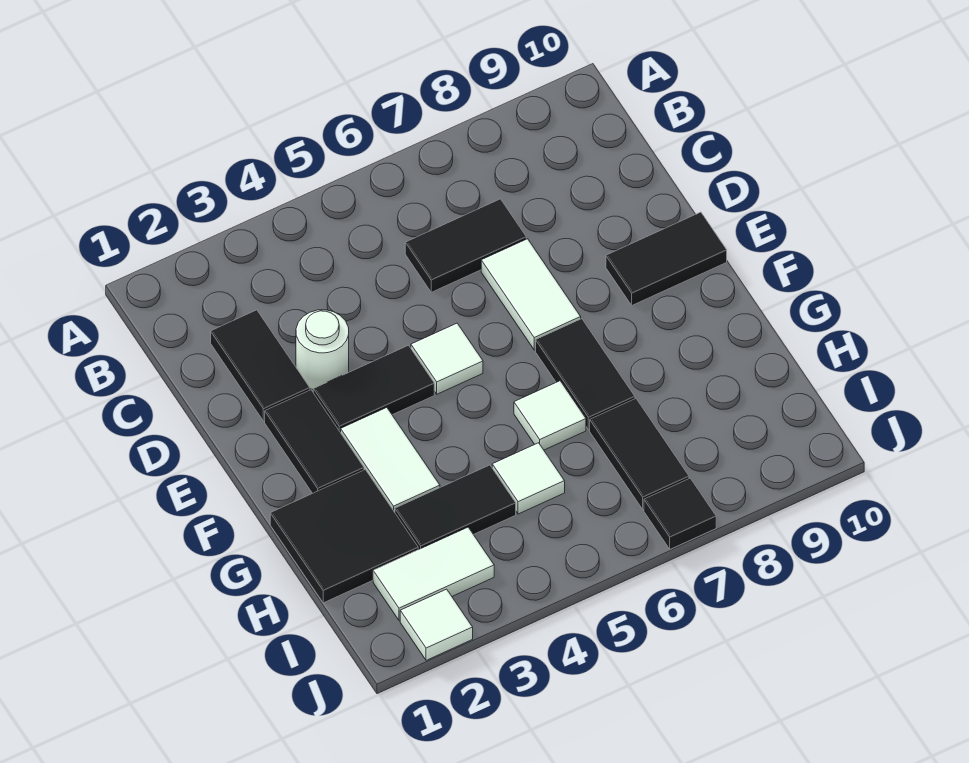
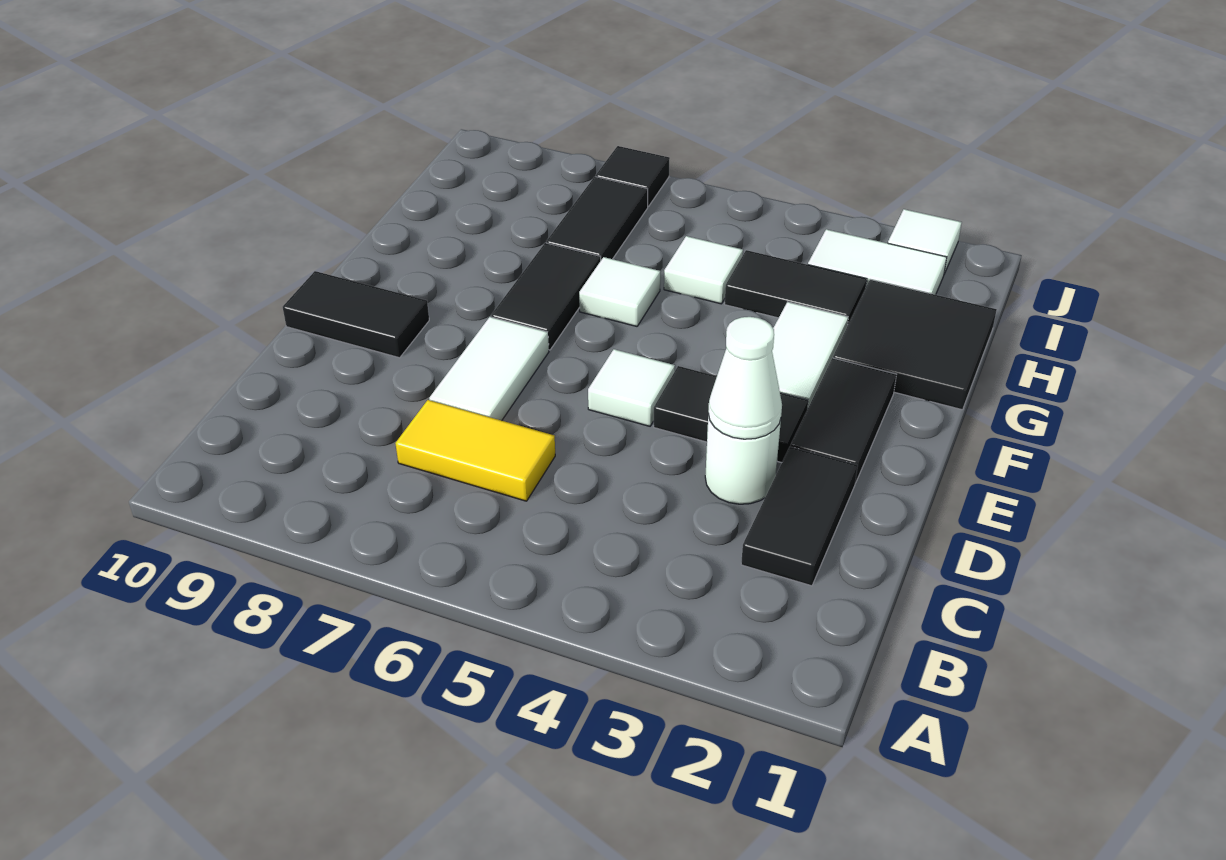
black tile C6:C7 level 1 -> yellow tile C6:C7 level 1
none -> white cone D3 level 2

